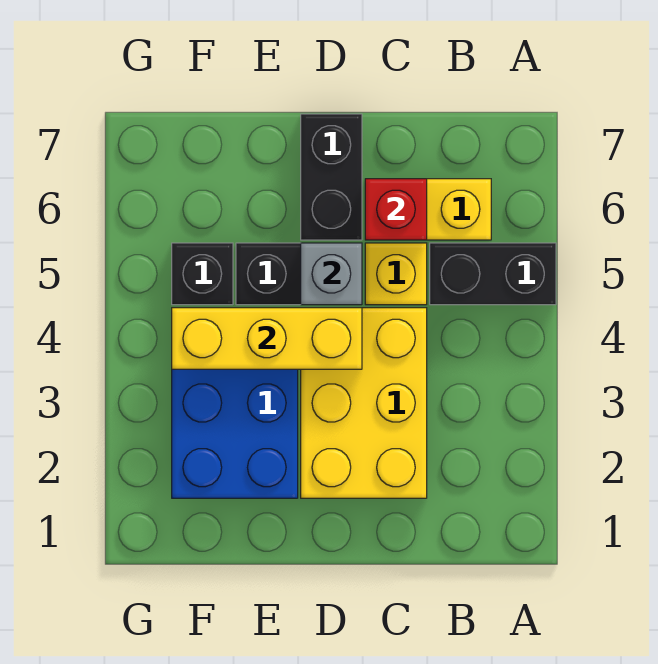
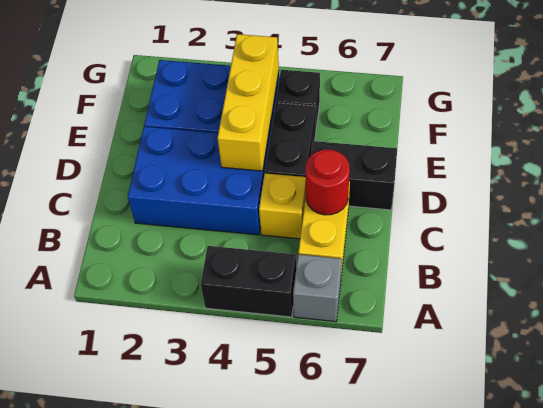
black brick A5:B5 level 1 -> black brick A4:A5 level 1
yellow brick C2:D4 level 1 -> blue brick C2:D4 level 1
red brick C6 level 2 -> red round brick C6 level 2
grey brick D5 level 2 -> grey brick A6 level 1

